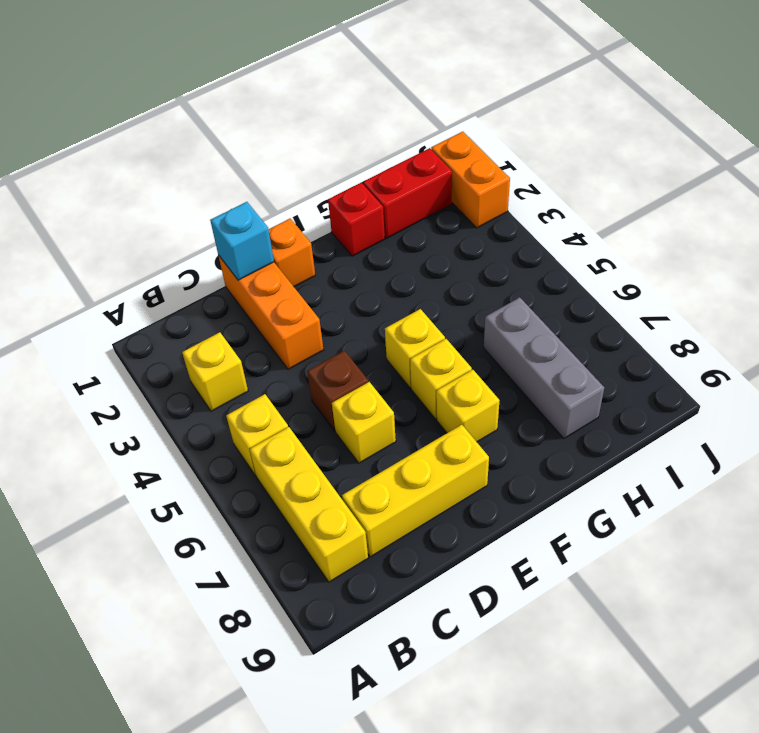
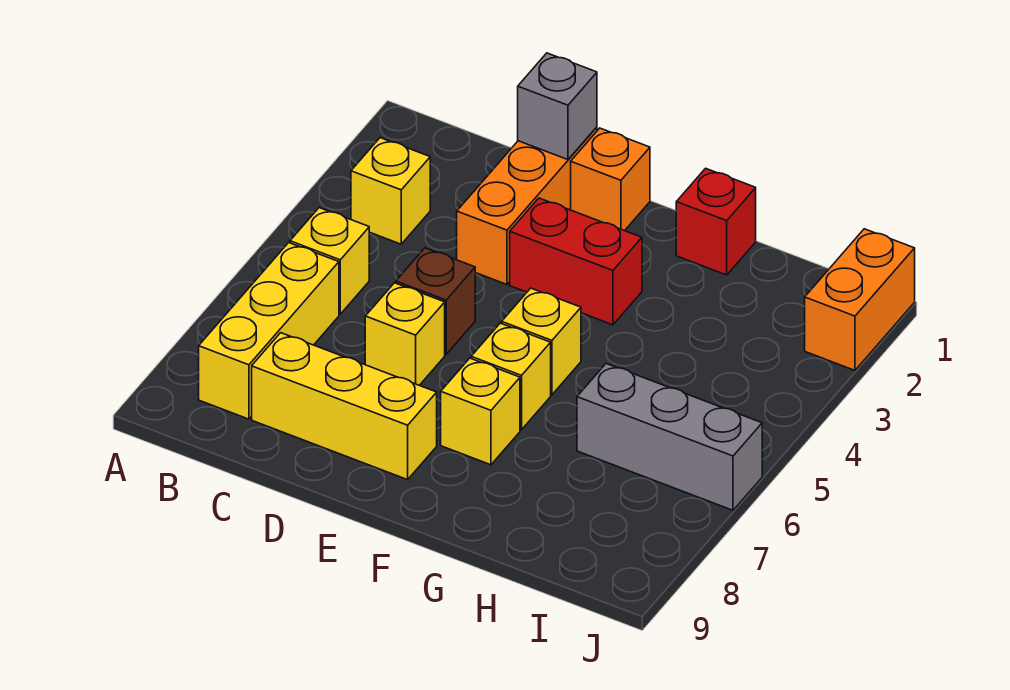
cyan brick D1 level 2 -> grey brick D1 level 2
red brick H1:I1 level 1 -> red brick E3:F3 level 1
grey brick H6:H8 level 1 -> grey brick H6:J6 level 1

